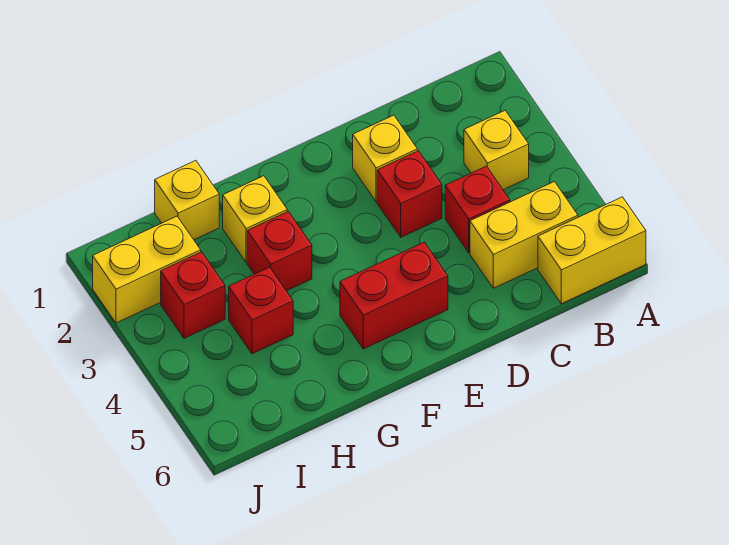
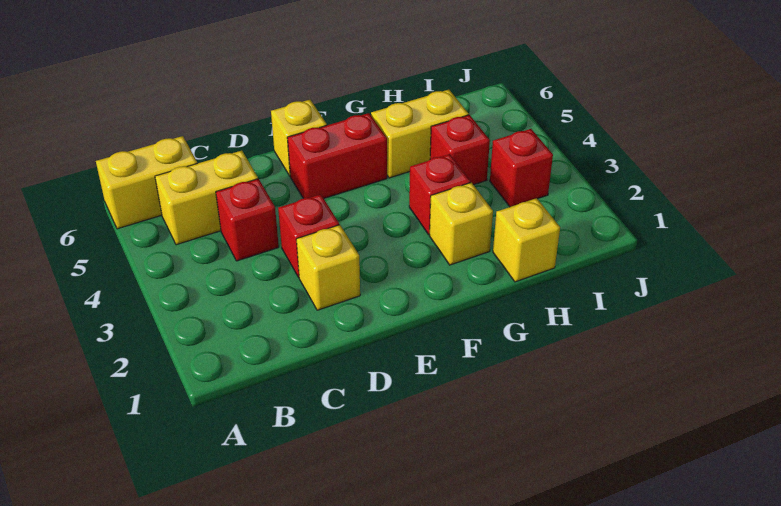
yellow brick B3 level 1 -> yellow brick E6 level 1
yellow brick I2:J2 level 1 -> yellow brick G5:H5 level 1

